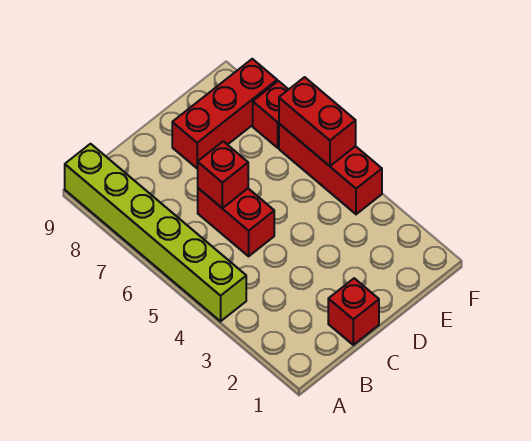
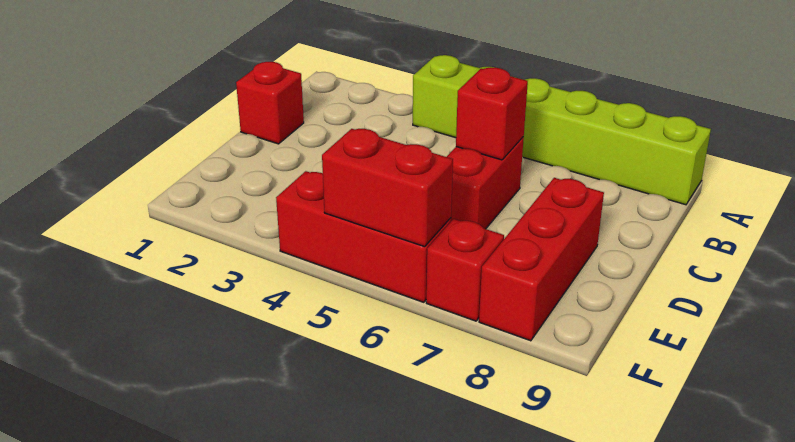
red brick C5:C6 level 1 -> red brick C6:D6 level 1

